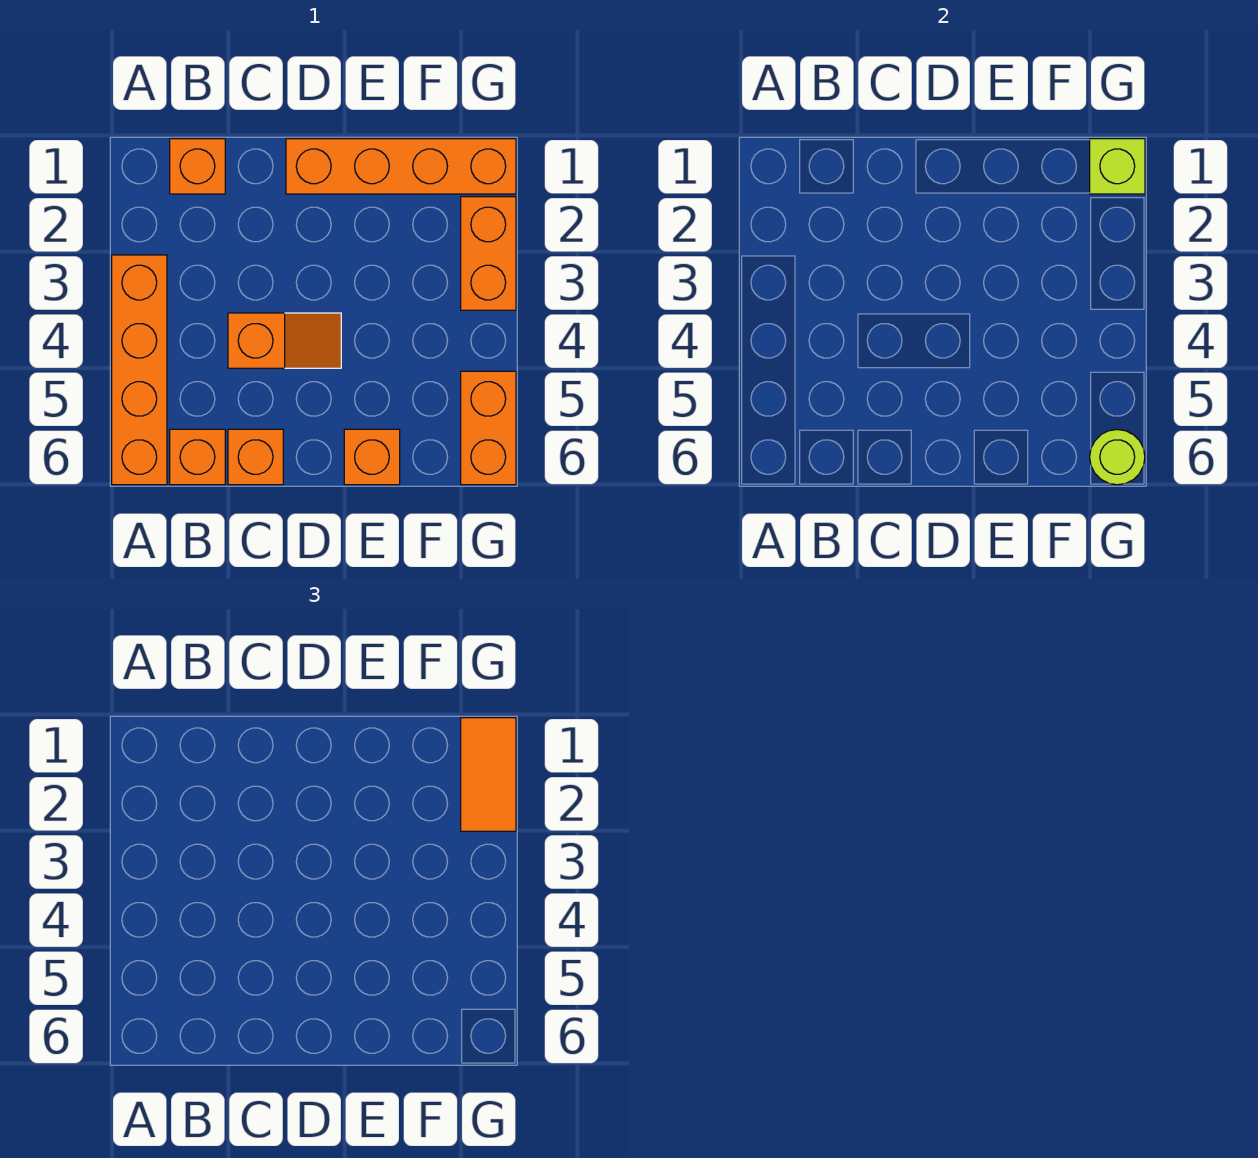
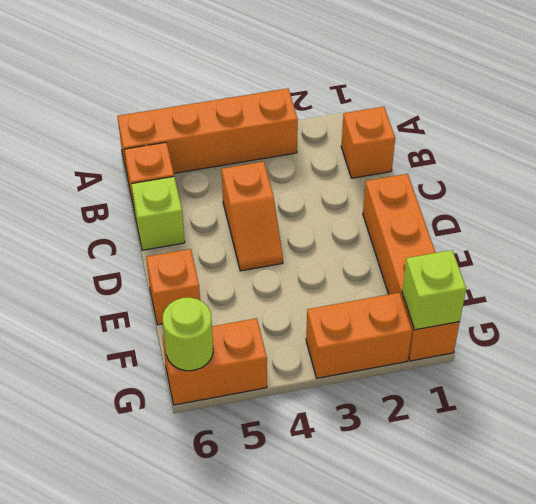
orange brick C6 level 1 -> lime brick C6 level 1
orange tile G1:G2 level 3 -> none

